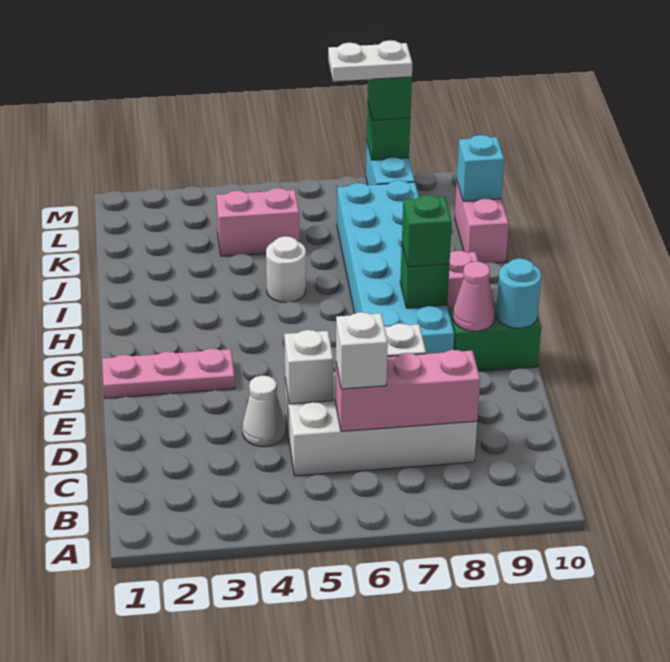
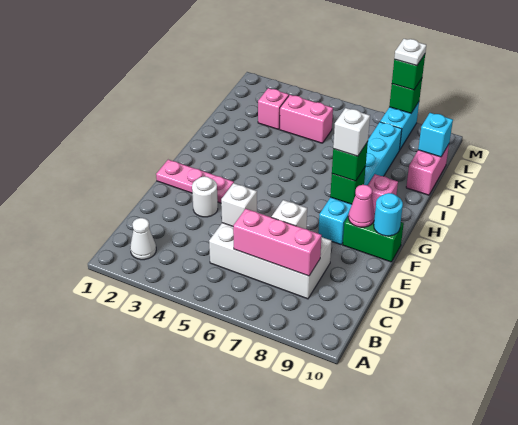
white brick C6 level 3 -> white brick G8 level 4
white cone D4 level 1 -> white cone B2 level 1
cyan brick F7:K8 level 1 -> cyan brick F8:K8 level 1
white round brick I5 level 1 -> white round brick E3 level 1
none -> pink brick K3 level 1
white plate M7:M8 level 4 -> white plate M8 level 4

